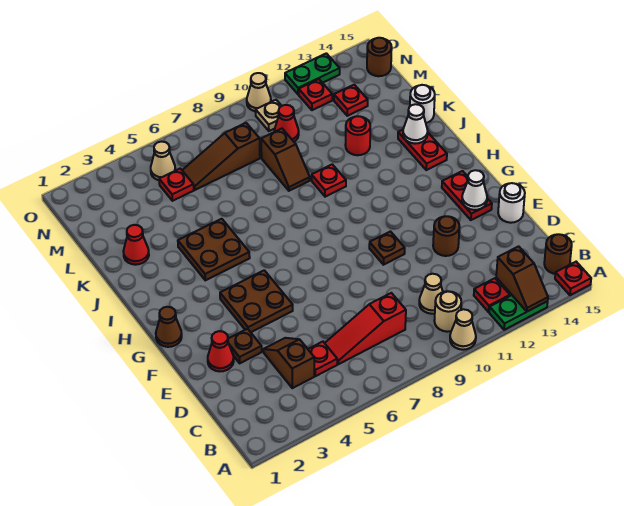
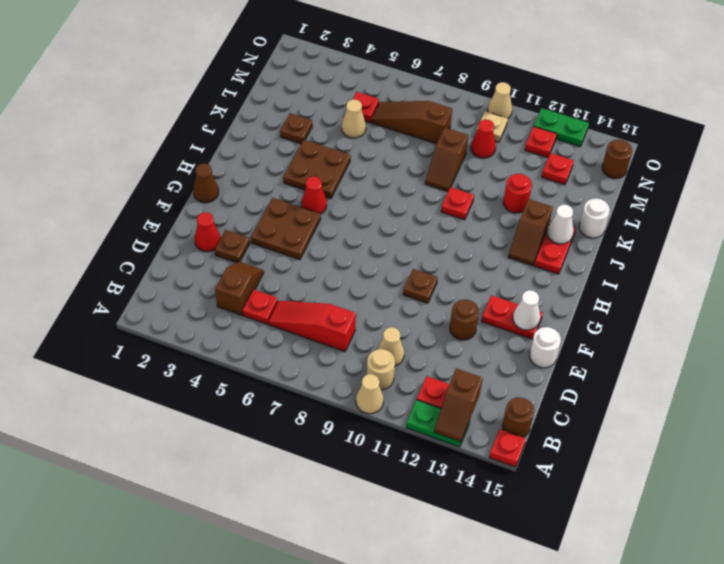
red plate F14:G14 level 1 -> red plate F13:F14 level 1
none -> brown slope I13:J13 level 1 top J
red cone K2 level 1 -> red cone H5 level 1
none -> brown plate K3 level 1
tan cone N5 level 1 -> tan cone L5 level 1

